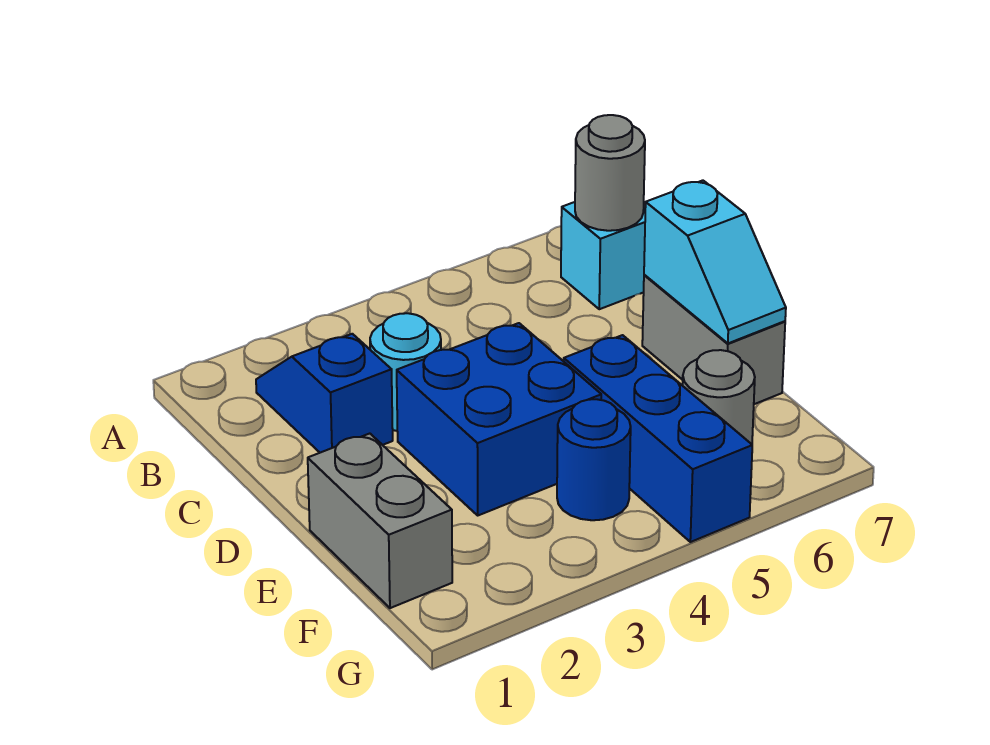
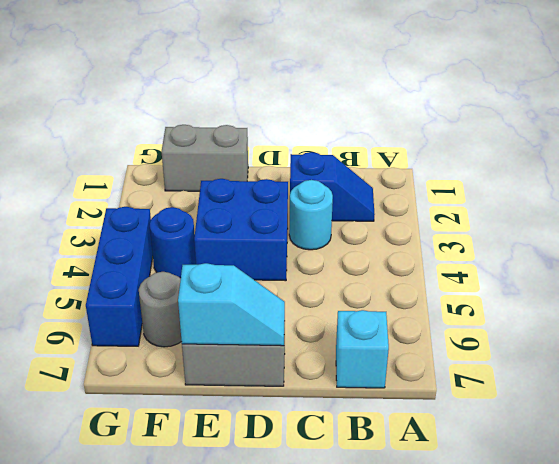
grey round brick B7 level 2 -> none
cyan slope D7:E7 level 2 top D -> cyan slope D7:E7 level 2 top E
blue brick E5:G5 level 1 -> blue brick G4:G6 level 1

